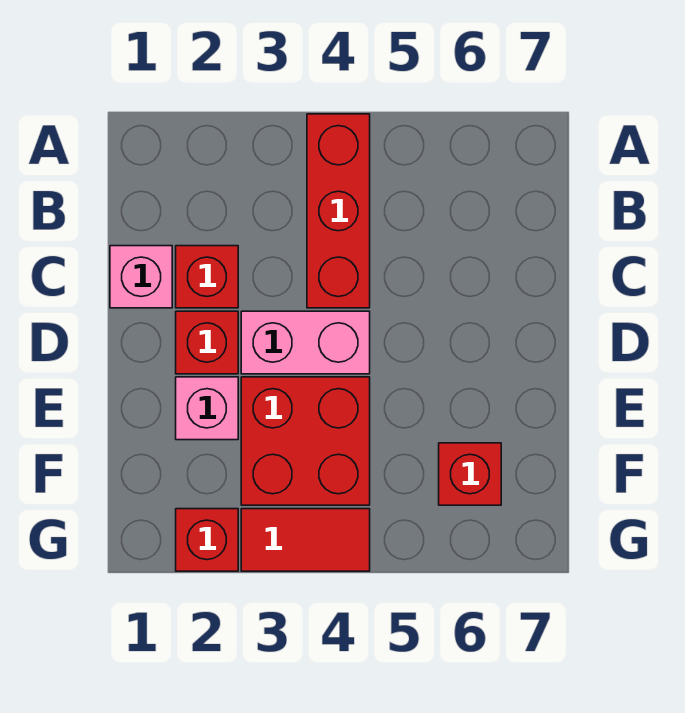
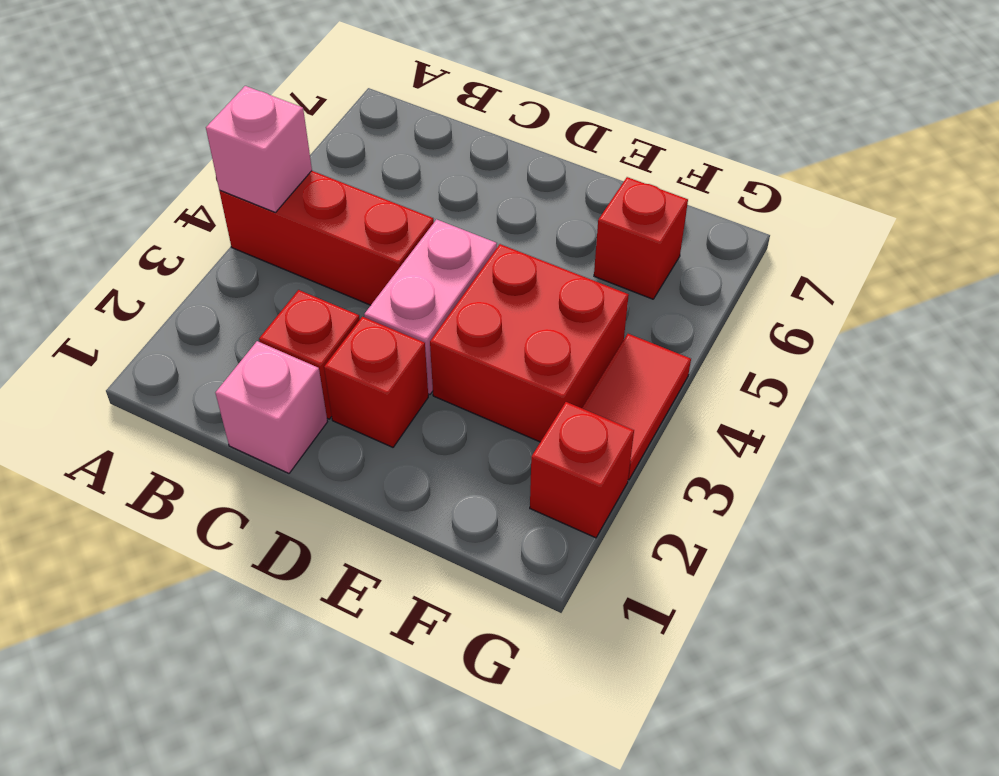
pink brick E2 level 1 -> pink brick A4 level 2

